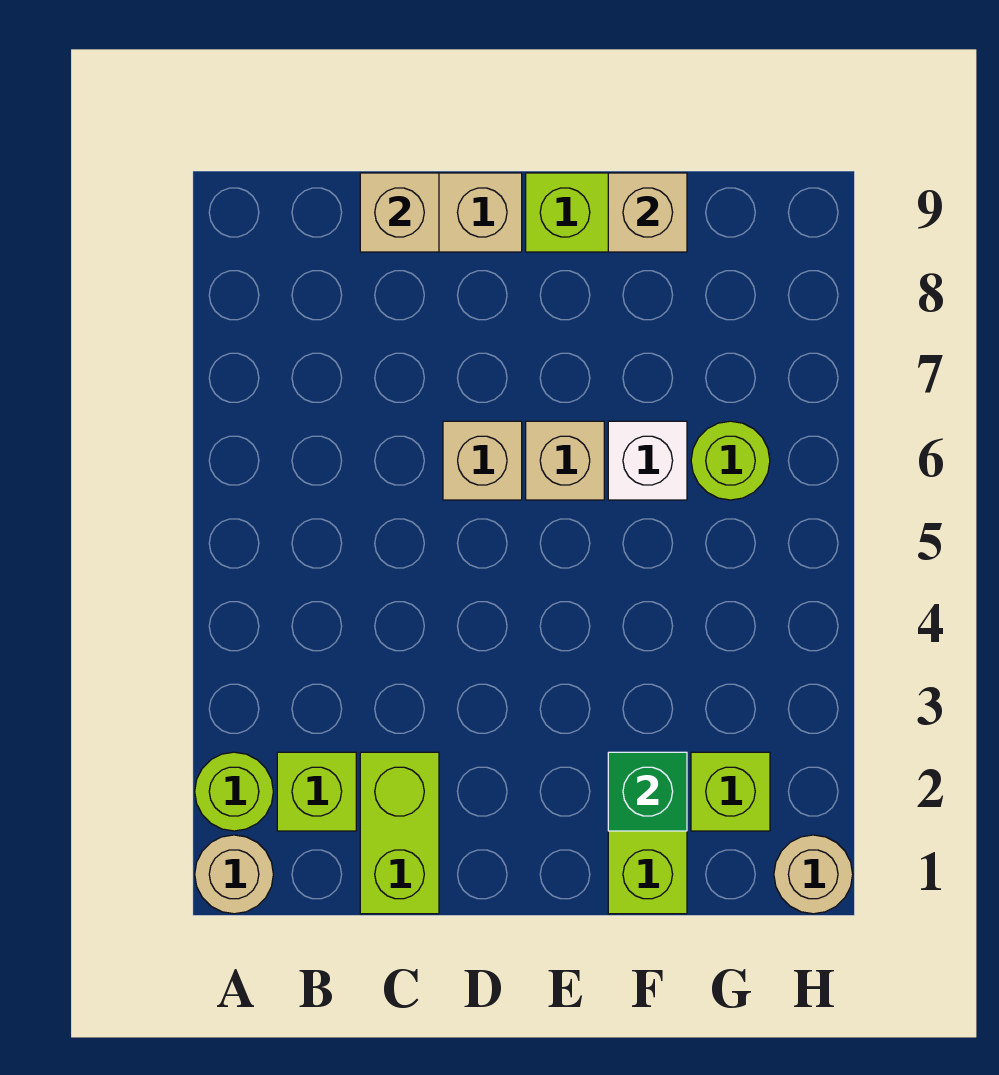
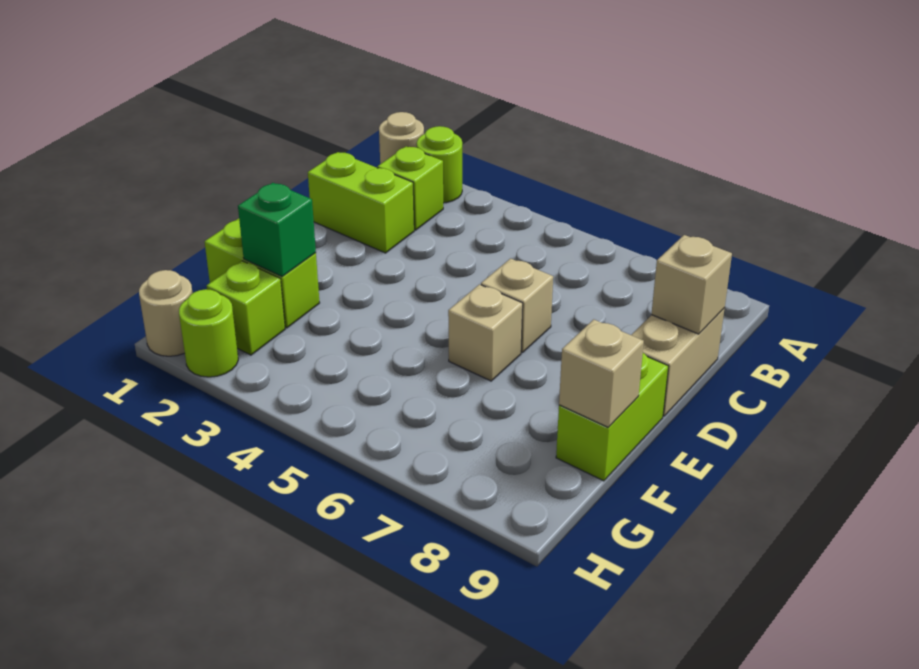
white brick F6 level 1 -> none
lime round brick G6 level 1 -> lime round brick H2 level 1

